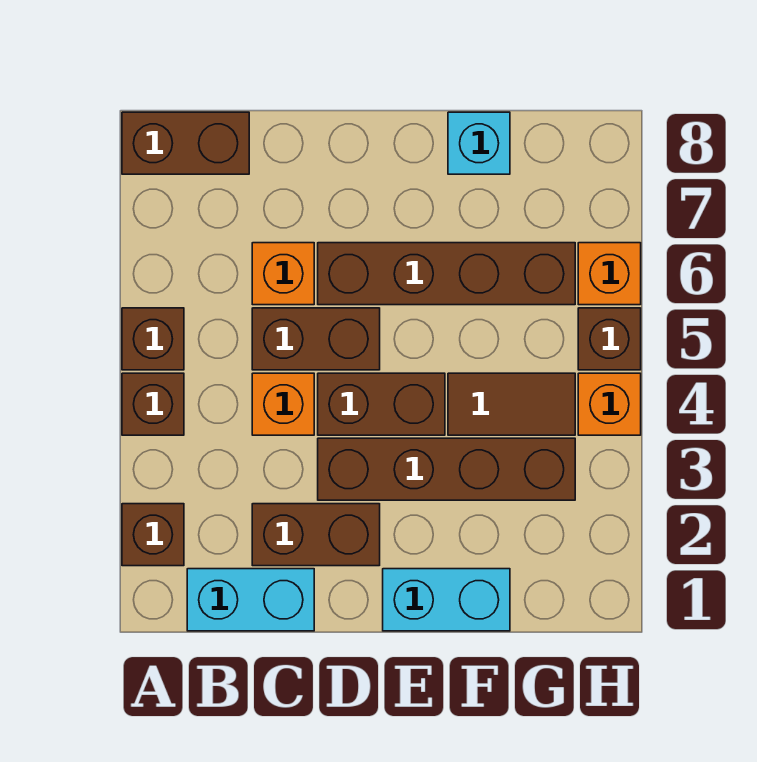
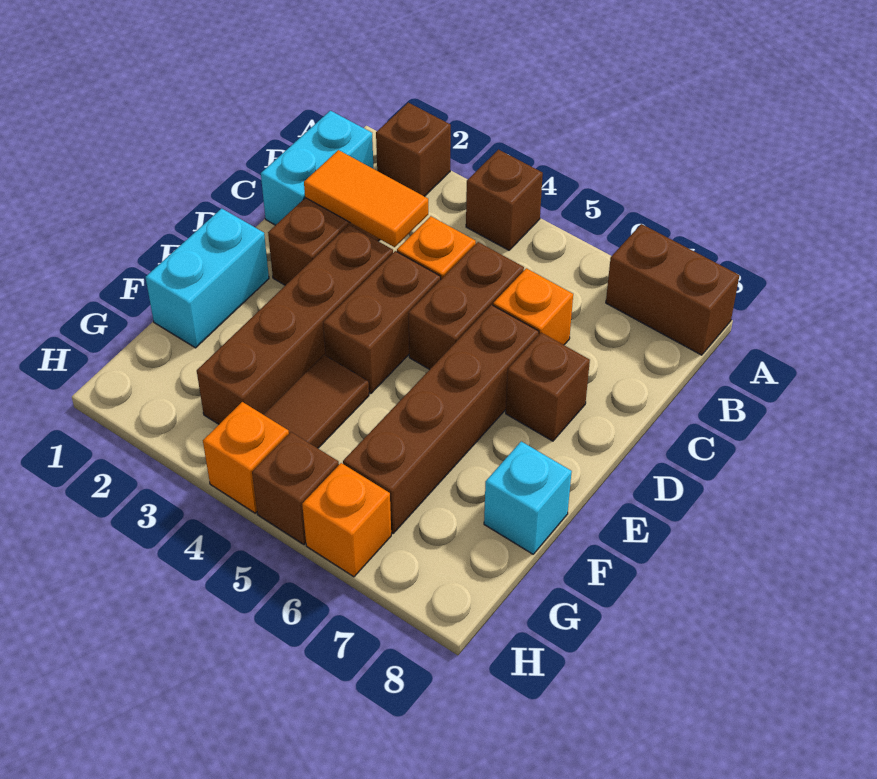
brown brick A5 level 1 -> brown brick D7 level 1
brown brick A8:B8 level 1 -> brown brick A7:A8 level 1
none -> orange tile C2:C3 level 2

